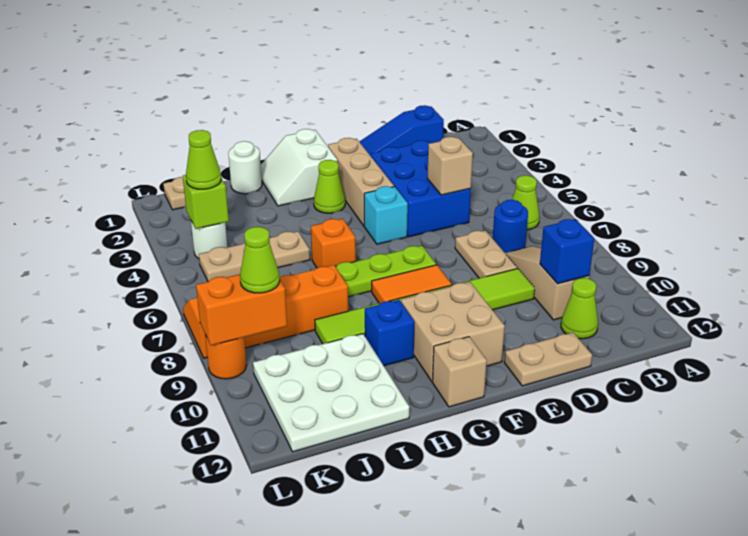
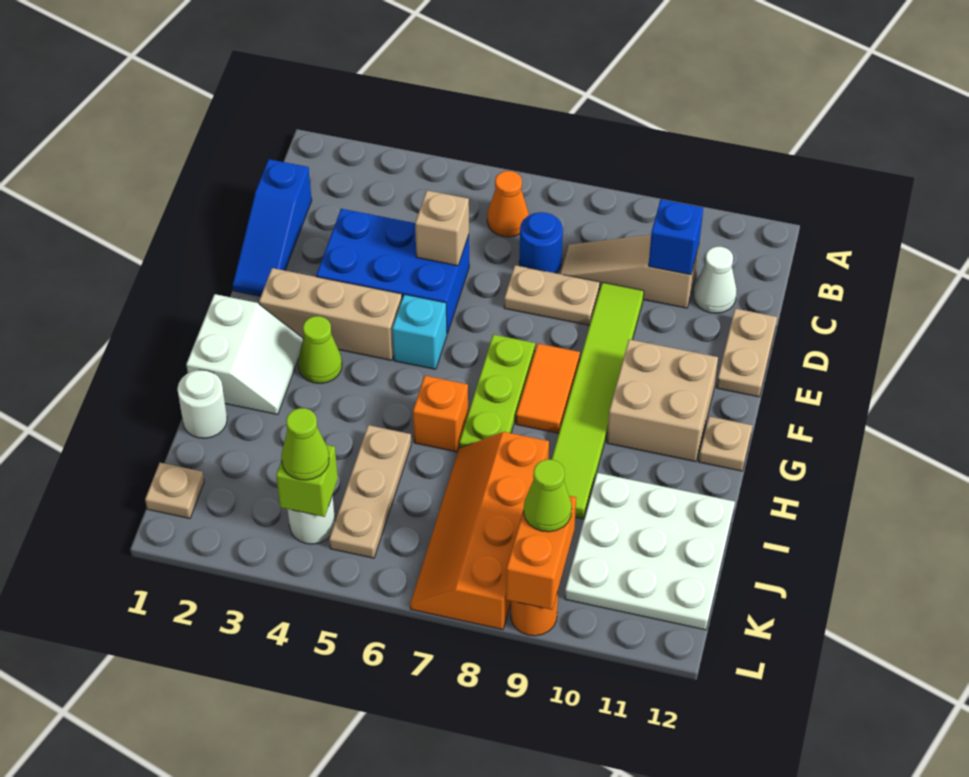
lime cone B6 level 1 -> orange cone B6 level 1
lime cone C11 level 1 -> white cone C11 level 1
white slope G1:H2 level 1 top G -> white slope G1:H2 level 1 top 1
tan brick G12 level 1 -> tan plate G12 level 1
blue brick H10 level 1 -> none

